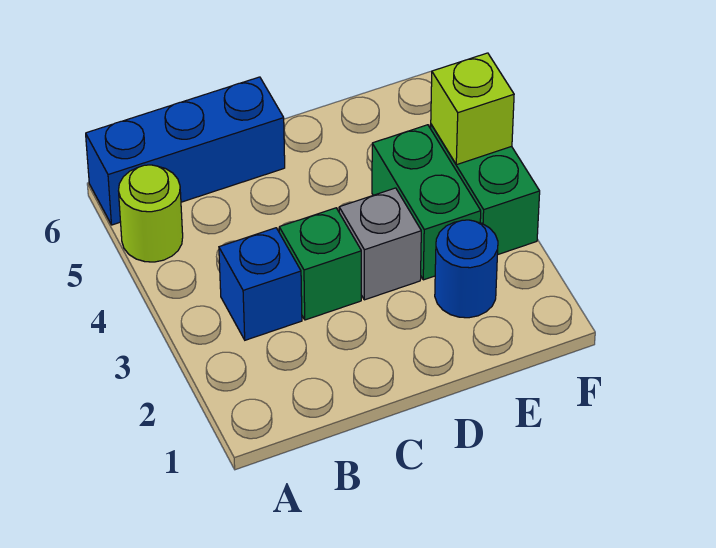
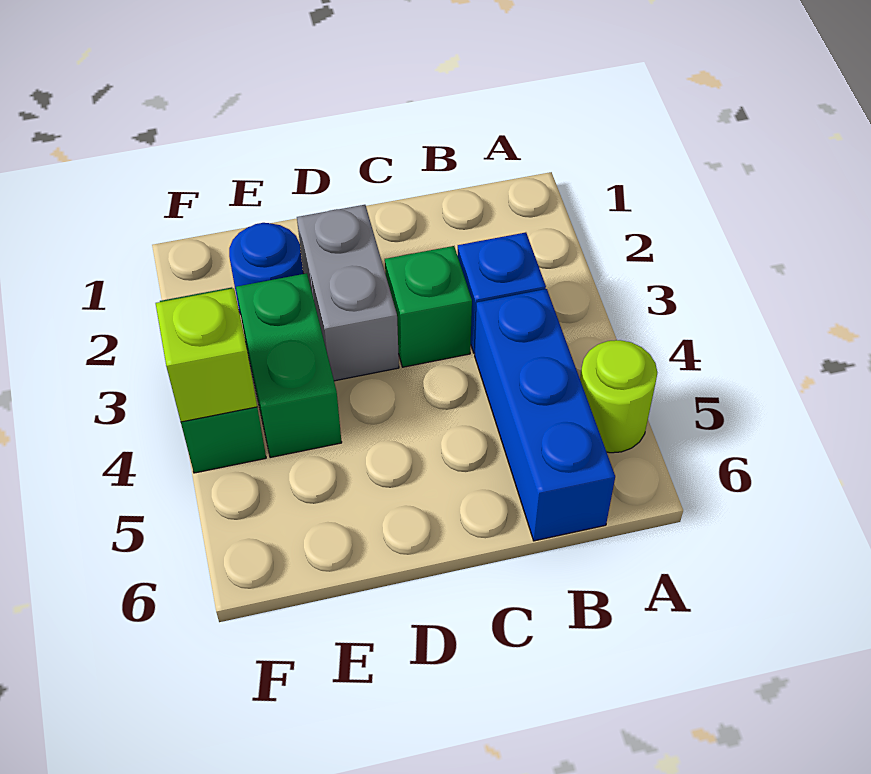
blue brick A6:C6 level 1 -> blue brick B4:B6 level 1
grey brick D3 level 1 -> grey brick D2:D3 level 1

